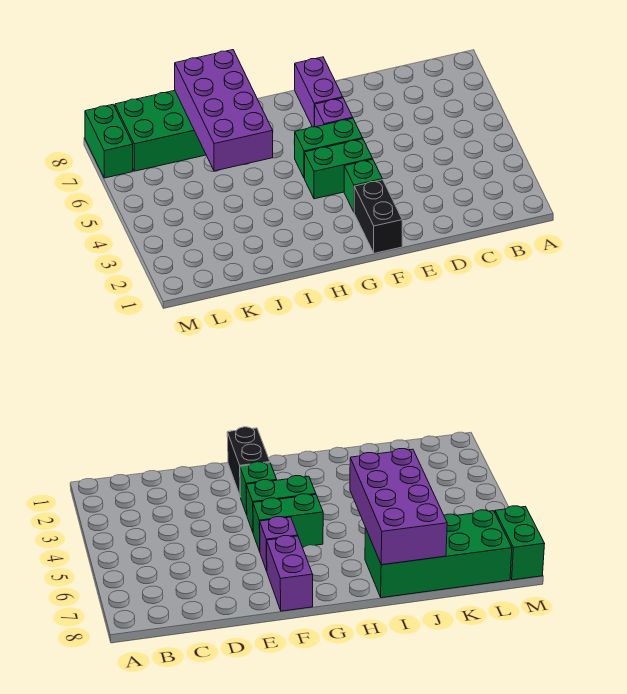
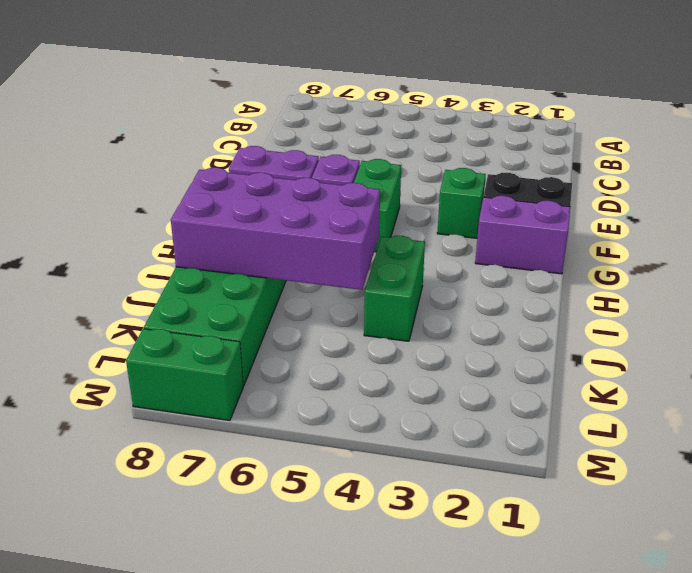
green brick F4:G4 level 1 -> green brick I4:J4 level 1
none -> purple brick G1:G2 level 1

